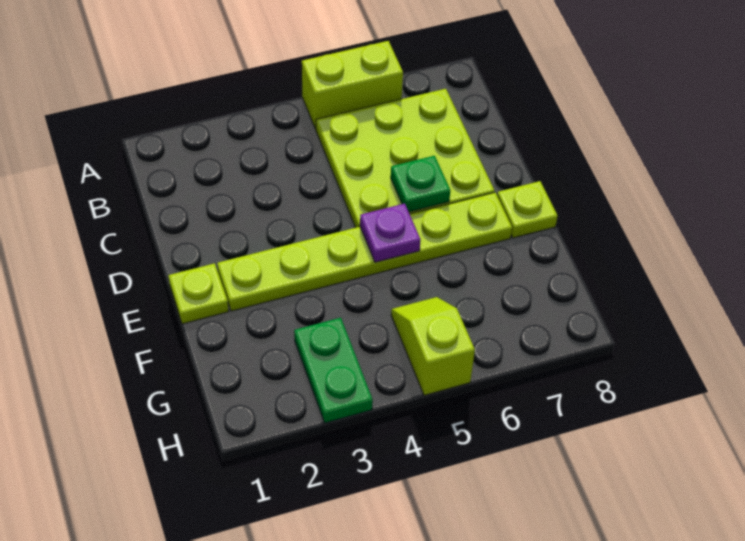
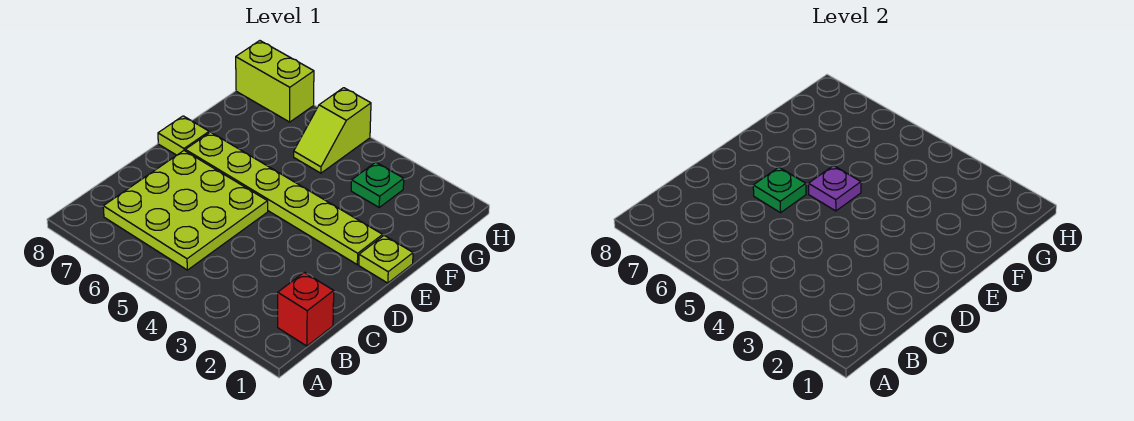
lime brick A5:A6 level 1 -> lime brick H7:H8 level 1
none -> red brick B1 level 1
green plate G3:H3 level 1 -> green plate G3 level 1

